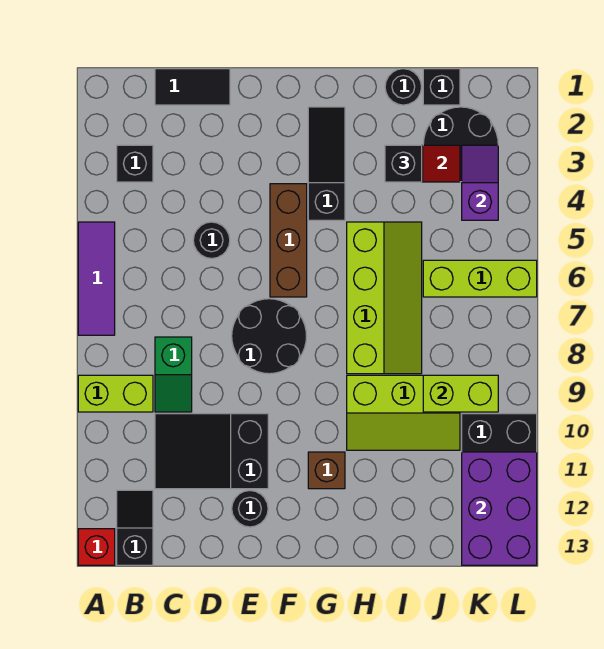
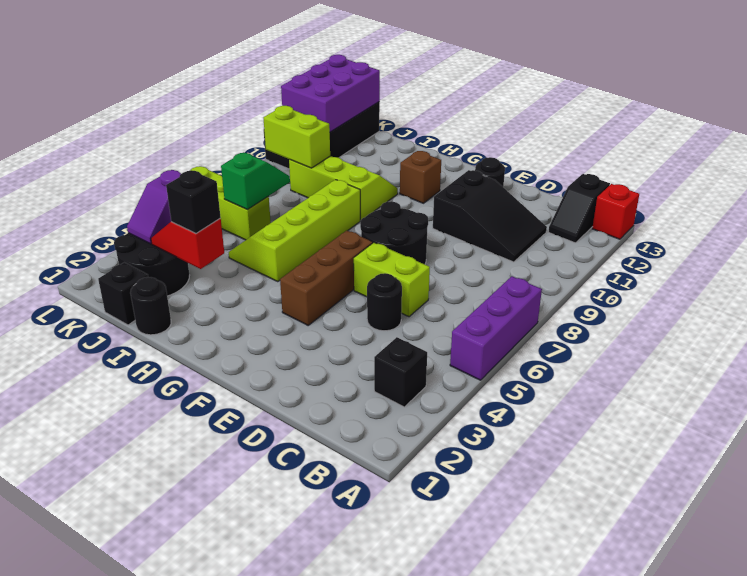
purple tile A5:A7 level 1 -> purple brick A5:A7 level 1
lime brick A9:B9 level 1 -> lime brick D6:E6 level 1
black tile C1:D1 level 1 -> none
green slope C8:C9 level 1 top 8 -> green slope J6:J7 level 2 top 6
black slope G2:G4 level 1 top 4 -> none

